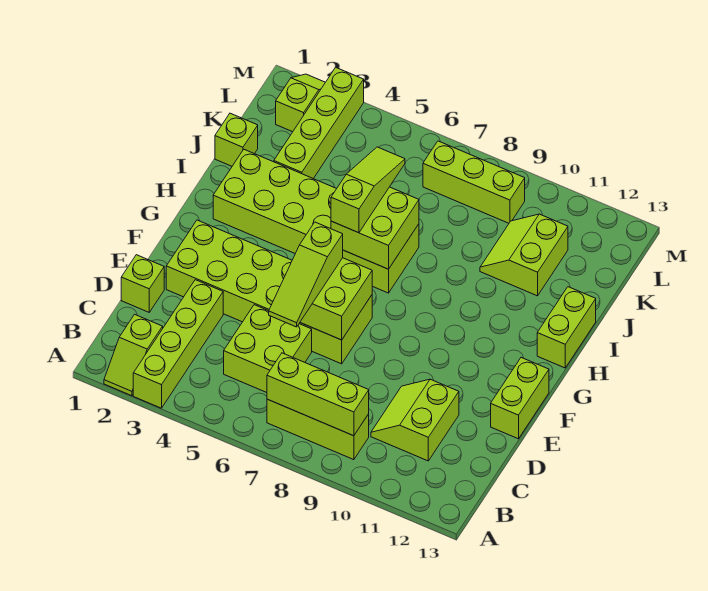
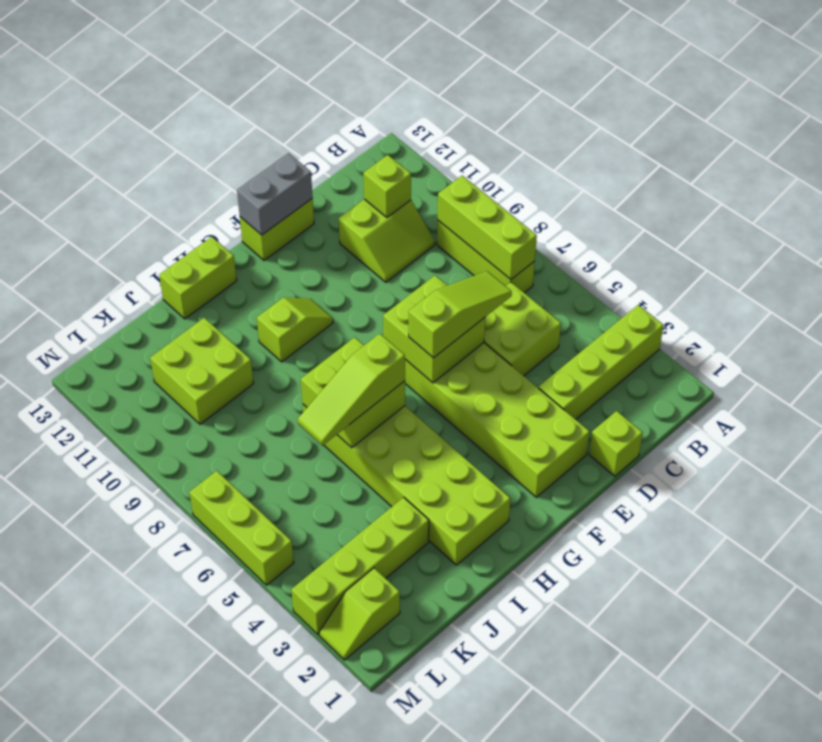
lime slope A2:B2 level 1 top B -> lime slope G10:H10 level 1 top H
none -> grey brick E13:F13 level 2
lime brick J1 level 1 -> lime brick C11 level 2
lime slope J10:K11 level 1 top 11 -> lime brick J10:K11 level 1
lime brick L7:L9 level 1 -> lime brick M5:M7 level 1

